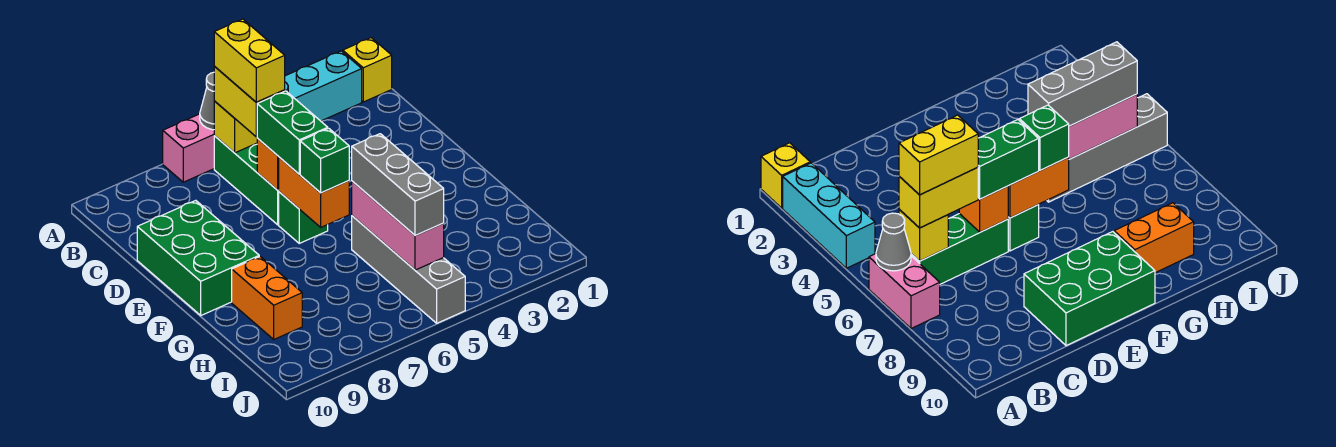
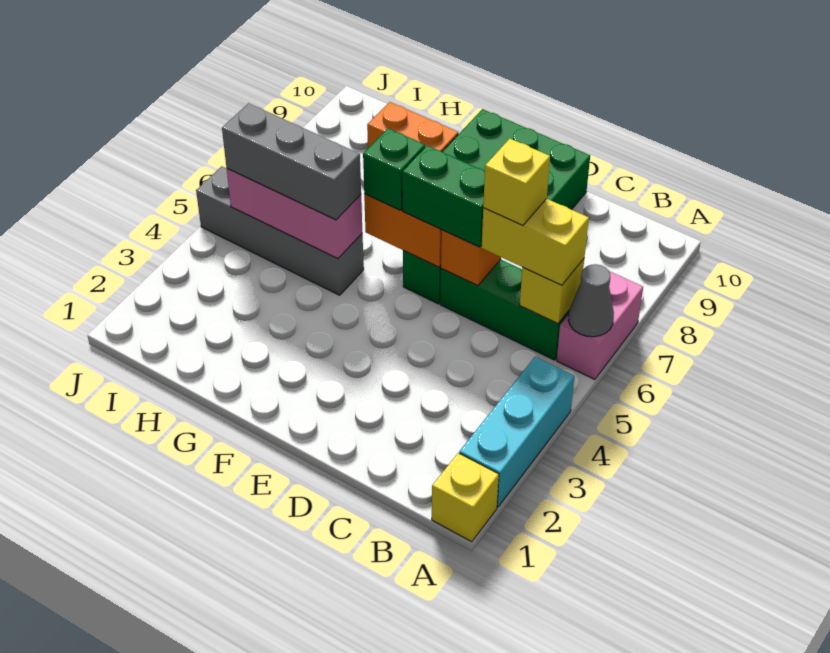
yellow brick B6:C6 level 4 -> yellow brick C6 level 4

